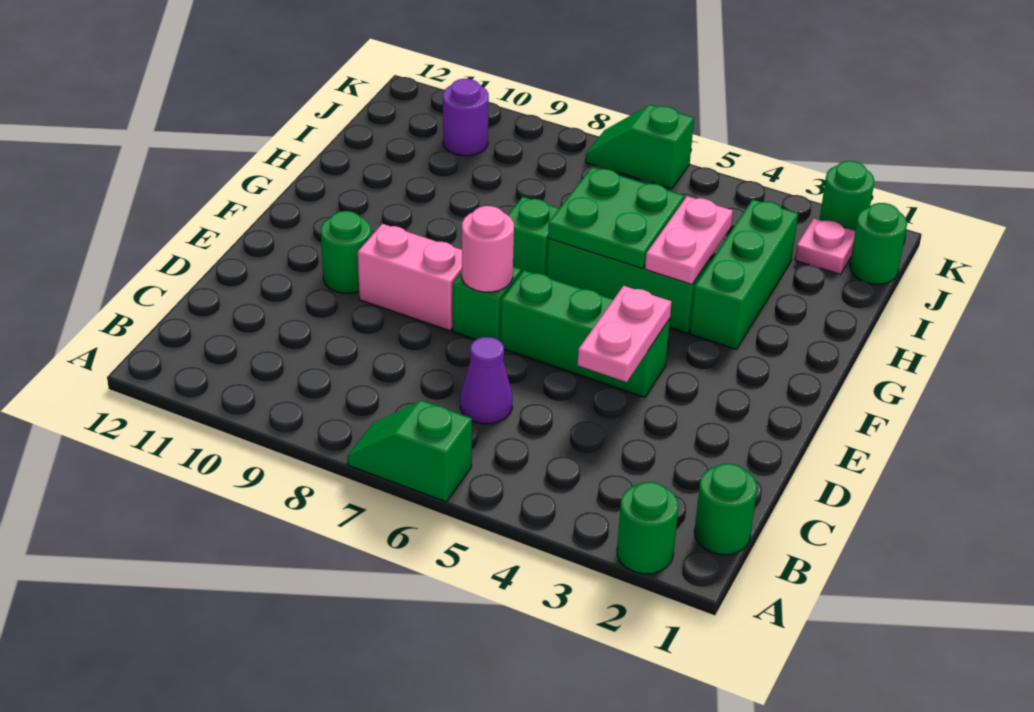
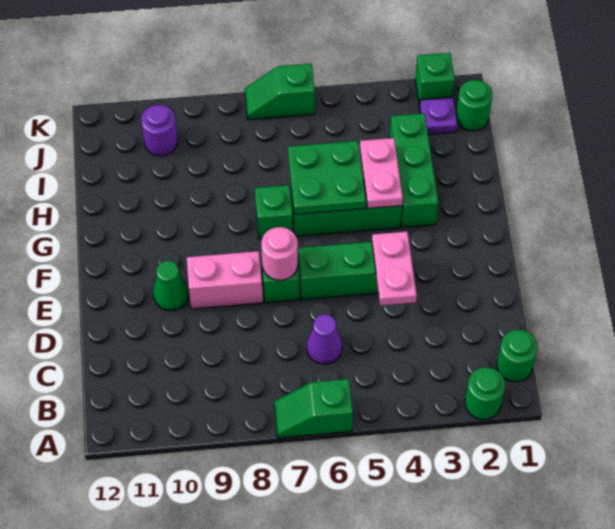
green round brick E10 level 1 -> green cone E10 level 1
pink plate J2 level 1 -> purple plate J2 level 1
green round brick K2 level 1 -> green brick K2 level 1

